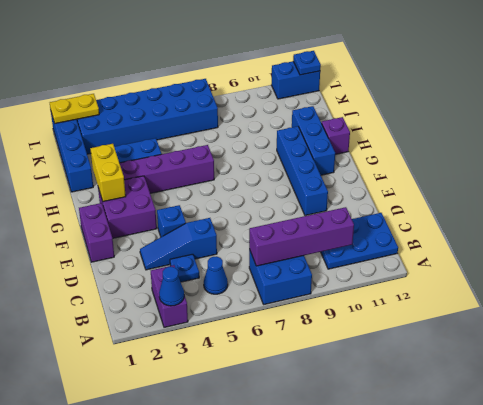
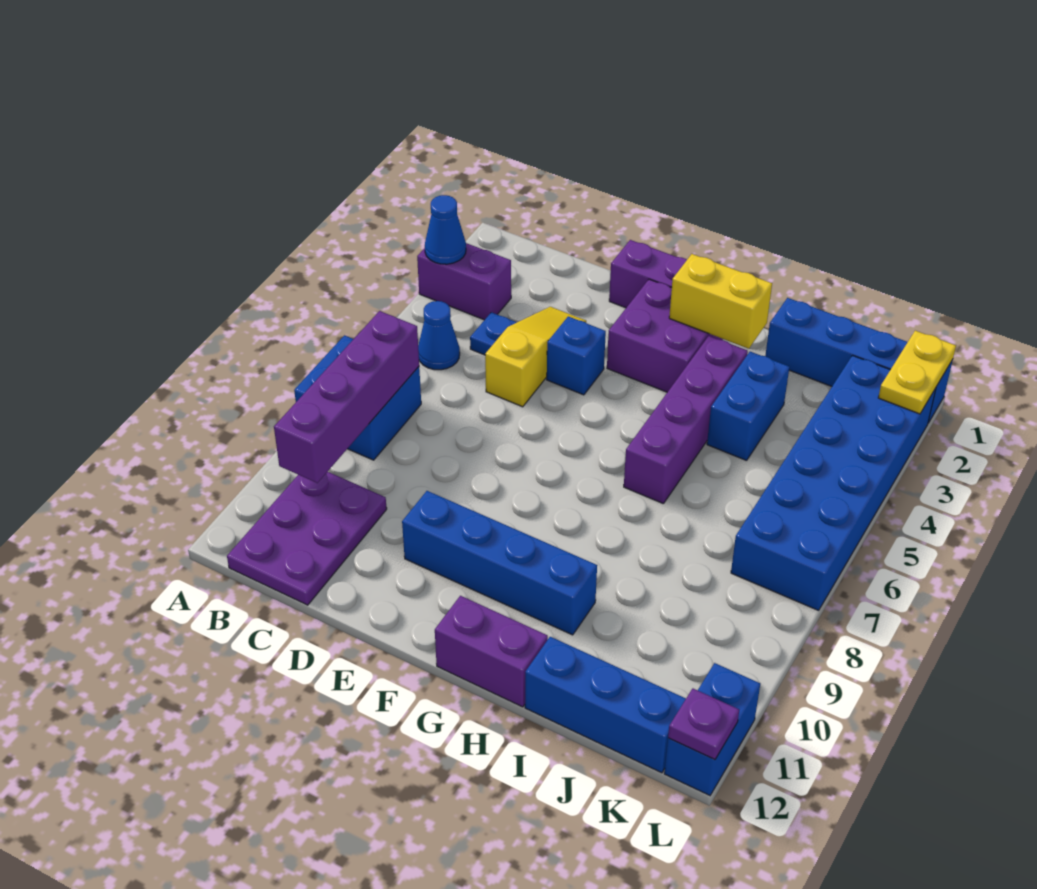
blue plate B10:C12 level 1 -> purple plate B10:C12 level 1
blue slope D3:D5 level 1 top 5 -> yellow slope D3:D5 level 1 top 5
blue brick G11:I11 level 1 -> blue brick I12:K12 level 1
purple brick H12 level 1 -> purple brick G12:H12 level 1
blue plate L12 level 2 -> purple plate L12 level 2

